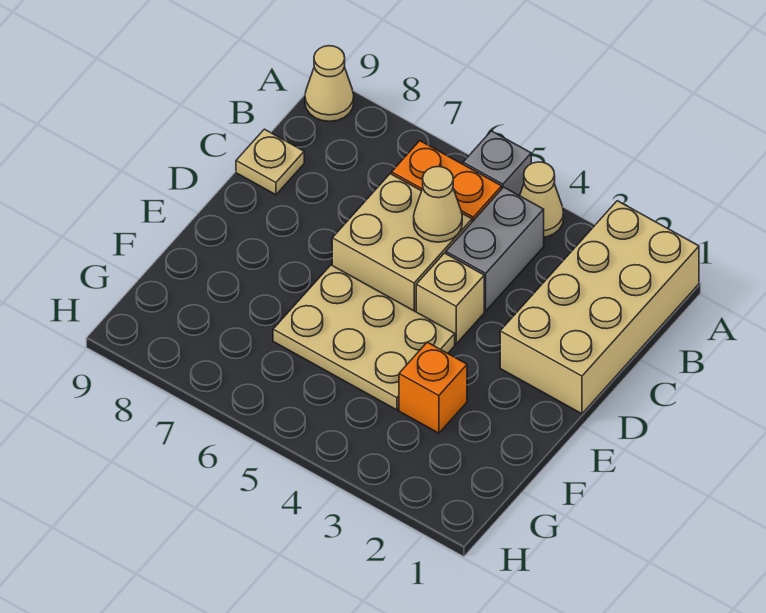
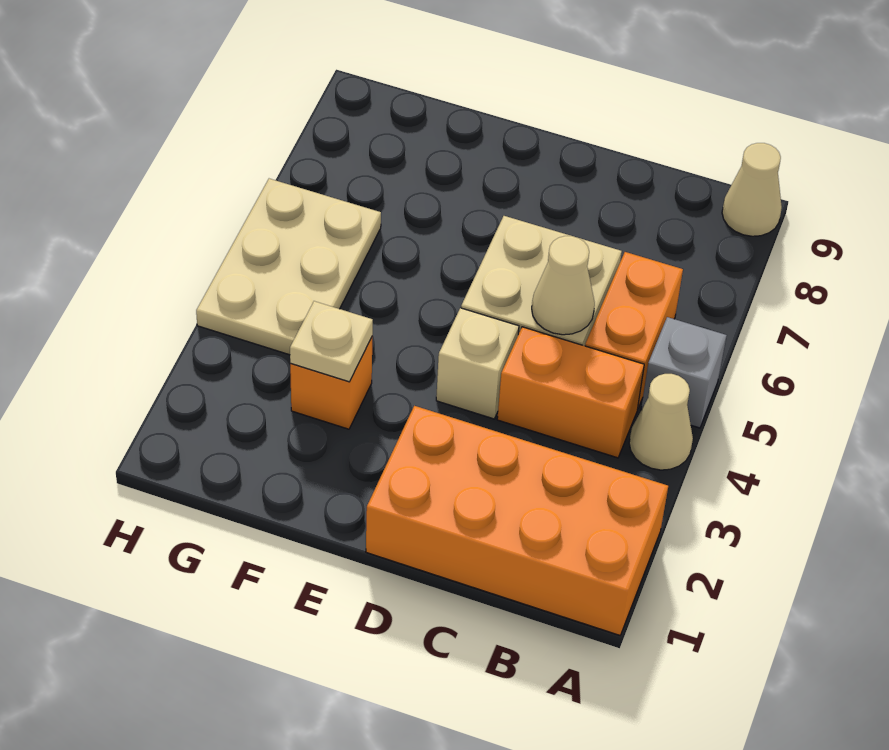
tan brick A1:D2 level 1 -> orange brick A1:D2 level 1
grey brick B4:C4 level 1 -> orange brick B4:C4 level 1
tan plate C9 level 1 -> tan plate F3 level 2
tan plate E4:F6 level 1 -> tan plate G4:H6 level 1

